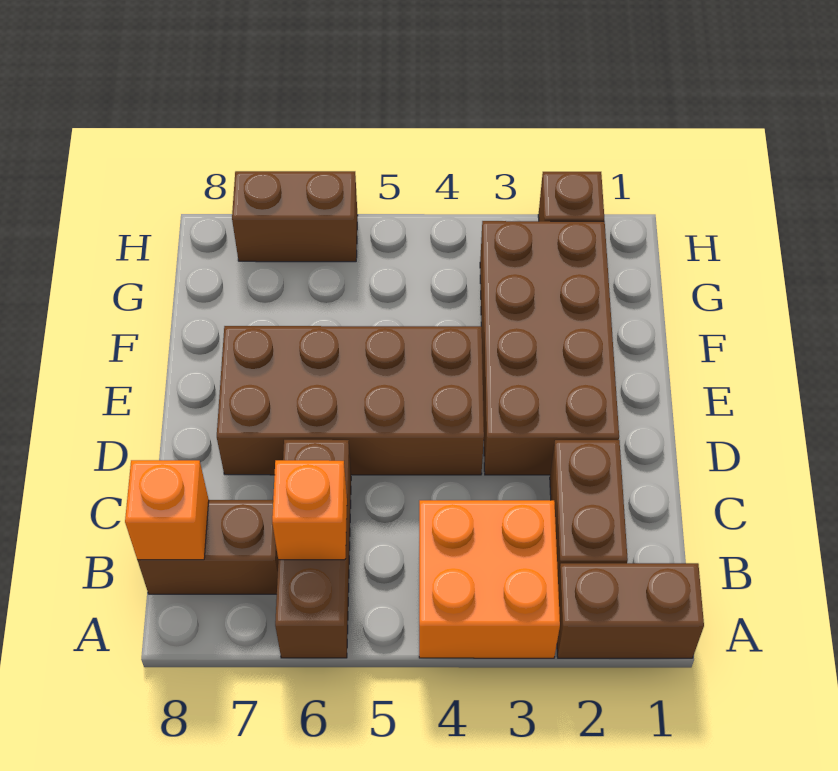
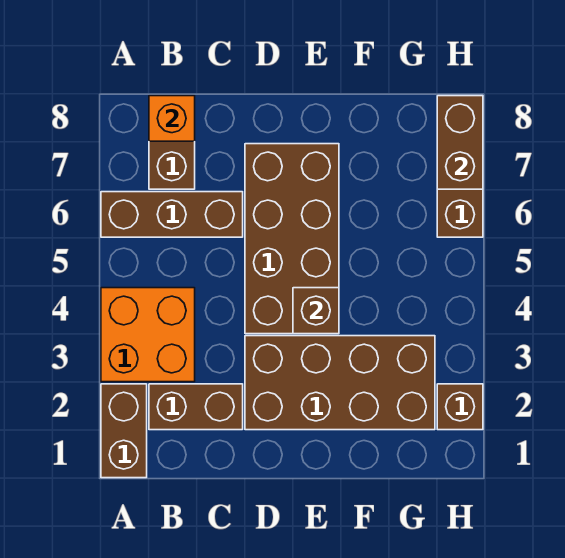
orange brick B6 level 2 -> none
none -> brown brick E4 level 2
none -> brown brick H7:H8 level 2

